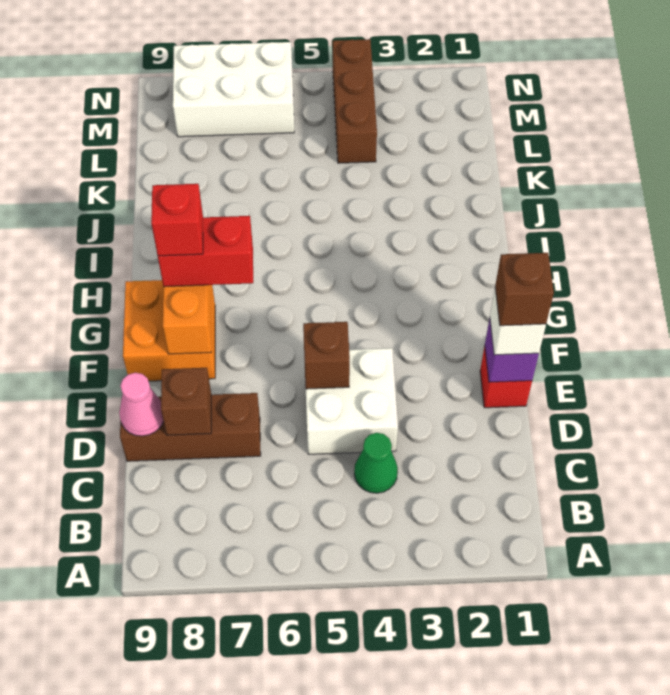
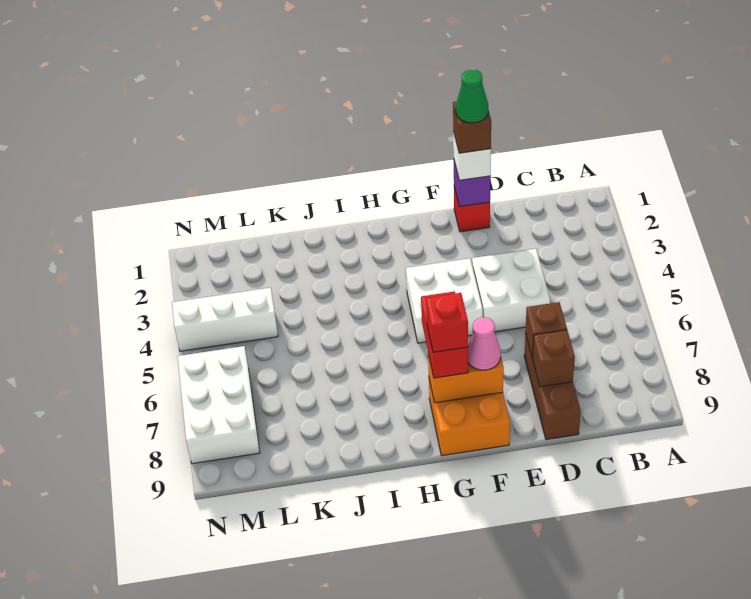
green cone C4 level 1 -> green cone E1 level 5
pink cone D9 level 2 -> pink cone F8 level 3
brown brick E5 level 2 -> brown brick D7 level 2
none -> white brick F4:G5 level 1
brown brick L4:N4 level 1 -> white brick L4:N4 level 1

